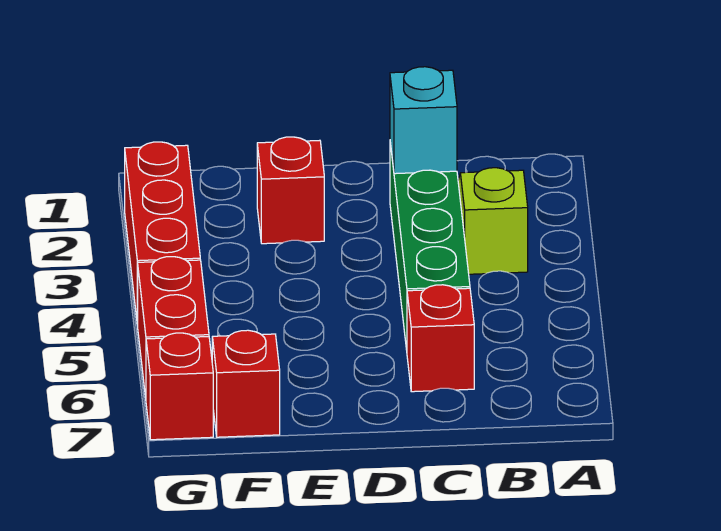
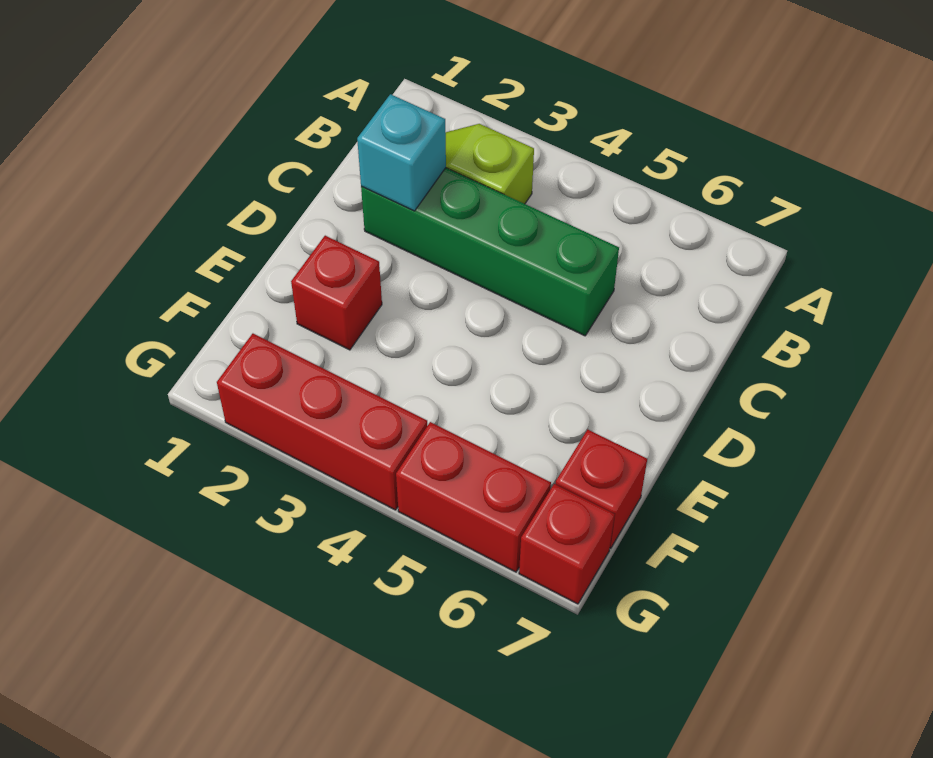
red brick C6 level 1 -> none

